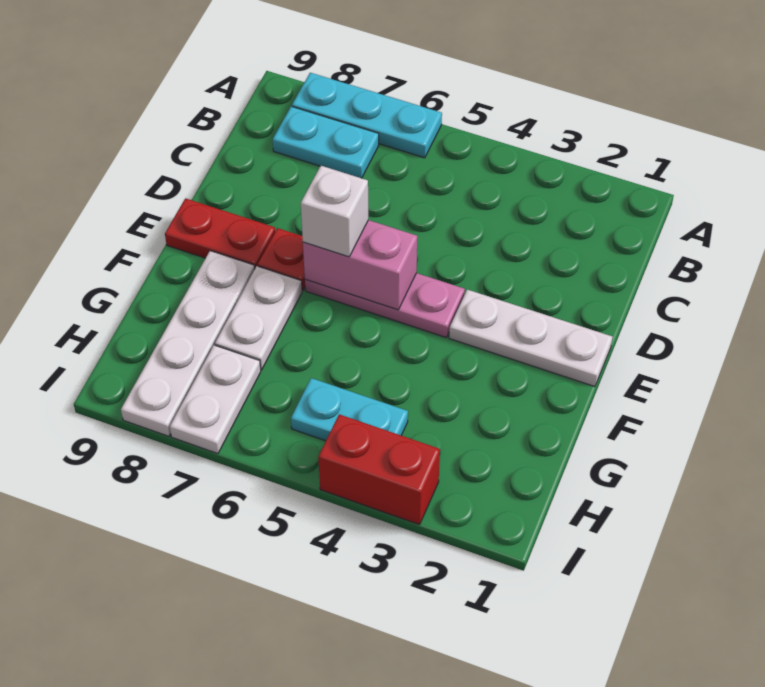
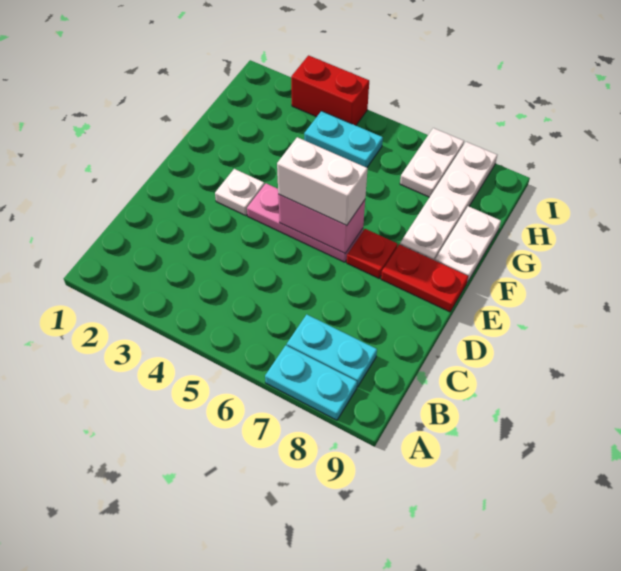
cyan plate A6:A8 level 1 -> cyan plate A7:A8 level 1
white plate E1:E3 level 1 -> white plate E3 level 1
white brick E6 level 3 -> white brick E5:E6 level 3
white plate F7:G7 level 1 -> white plate F9:G9 level 1

